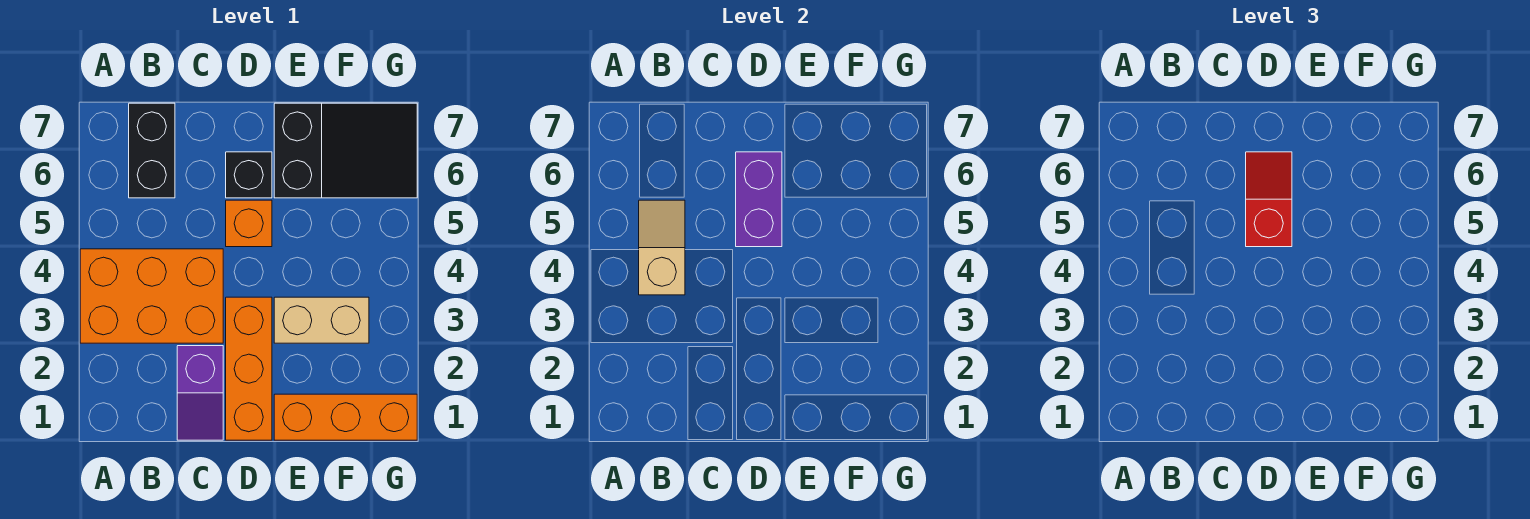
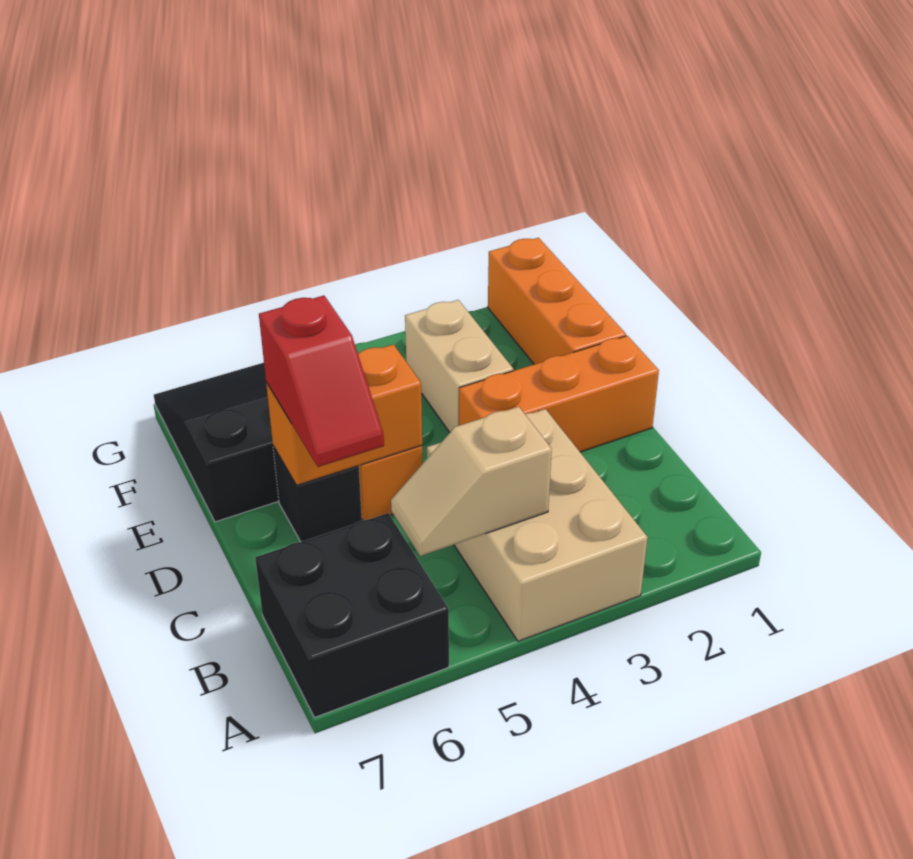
orange brick A3:C4 level 1 -> tan brick A3:C4 level 1
black brick B6:B7 level 1 -> black brick A6:B7 level 1
purple slope C1:C2 level 1 top 2 -> none
purple brick D5:D6 level 2 -> orange brick D5:D6 level 2
red slope D5:D6 level 3 top 5 -> red slope C6:D6 level 3 top D

